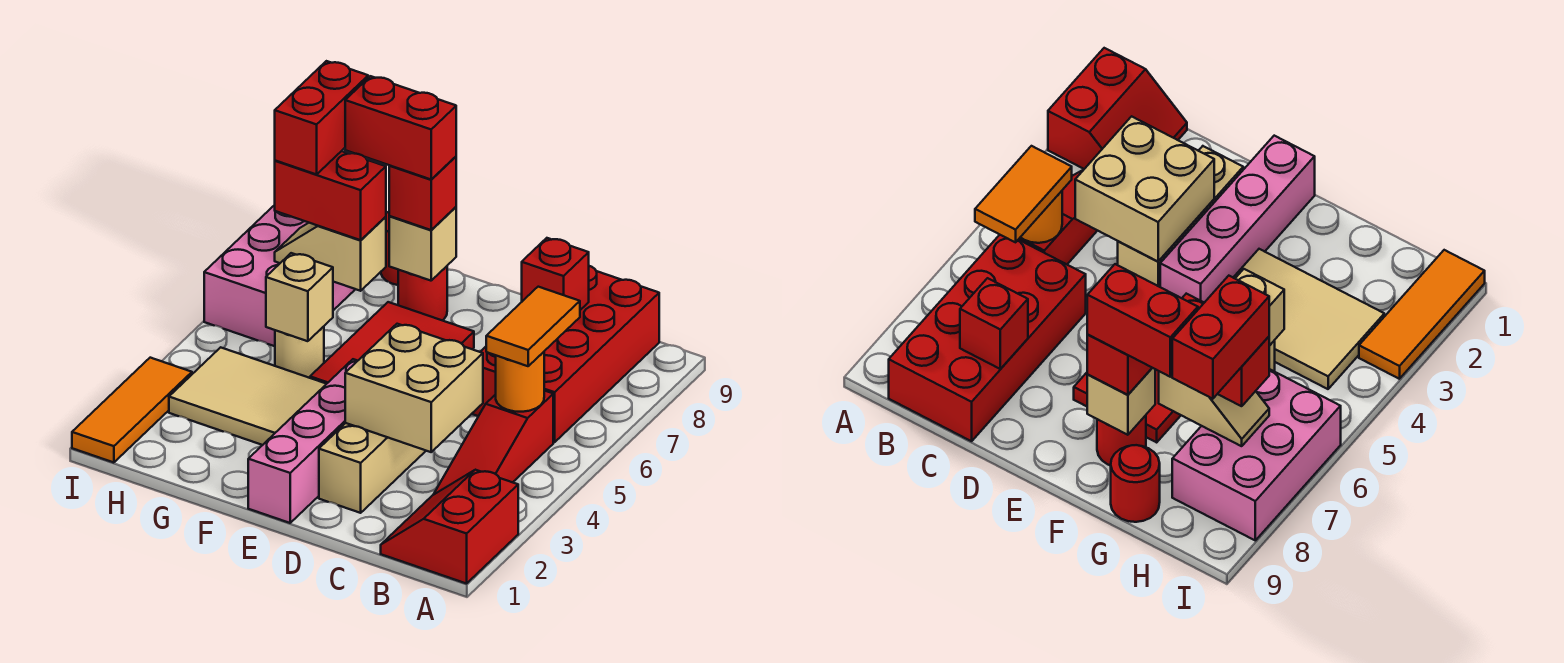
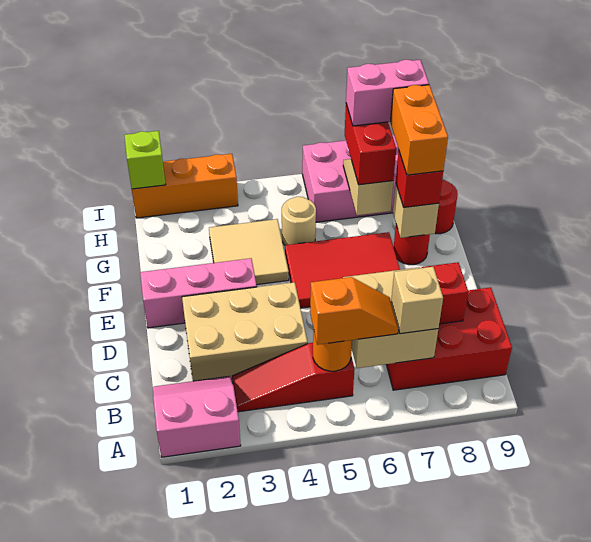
red slope A1:B2 level 1 top A -> pink slope A1:B2 level 1 top A
orange tile B5:B6 level 3 -> orange slope B5:B6 level 3 top 5
red brick B6:C9 level 1 -> red brick B7:C9 level 1
tan brick C3:D4 level 2 -> tan brick B6:C7 level 2
tan brick D2:D4 level 1 -> tan brick C2:D4 level 1
pink brick E1:E4 level 1 -> pink brick E1:E3 level 1
tan tile F3:H4 level 1 -> tan tile F3:G4 level 1
red brick F8:G8 level 4 -> orange brick F8:G8 level 4
tan brick G5 level 2 -> tan brick B7 level 3
red brick H7:H8 level 4 -> pink brick H7:H8 level 4
orange tile I1:I3 level 1 -> orange brick I1:I3 level 1
none -> lime brick I1 level 2

